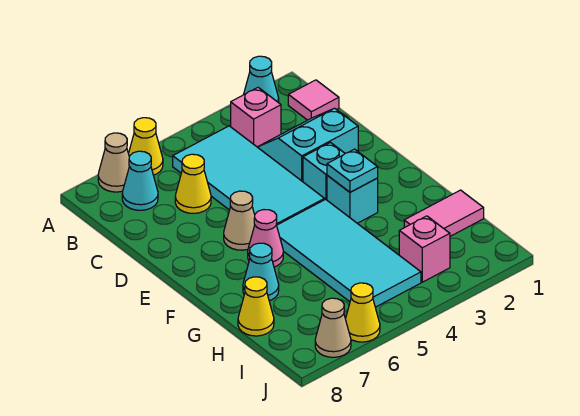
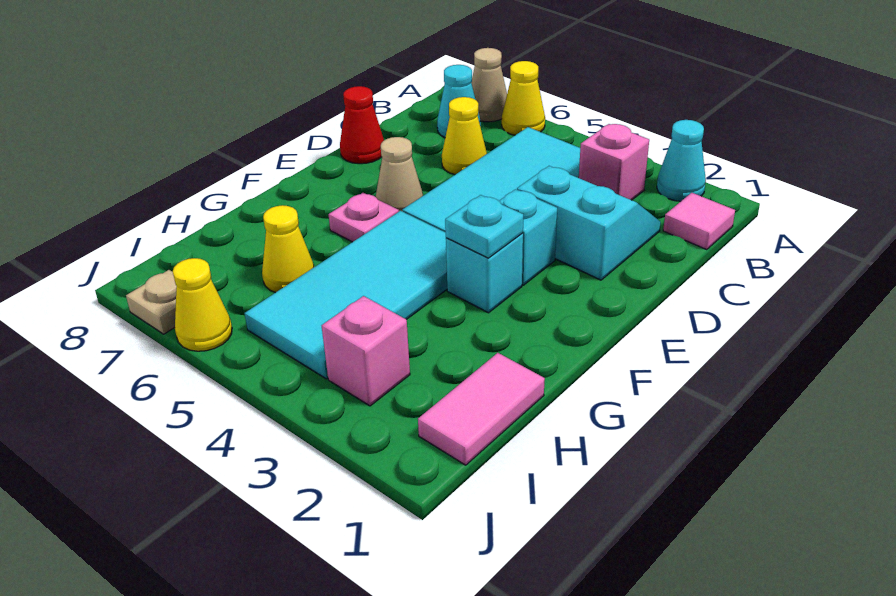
none -> red cone D8 level 1
pink cone F6 level 1 -> pink plate F6 level 1
cyan cone G7 level 1 -> none
pink tile H1:H2 level 1 -> pink tile H1:I1 level 1
yellow cone H8 level 1 -> yellow cone H6 level 1
tan cone J7 level 1 -> tan plate J7 level 1

